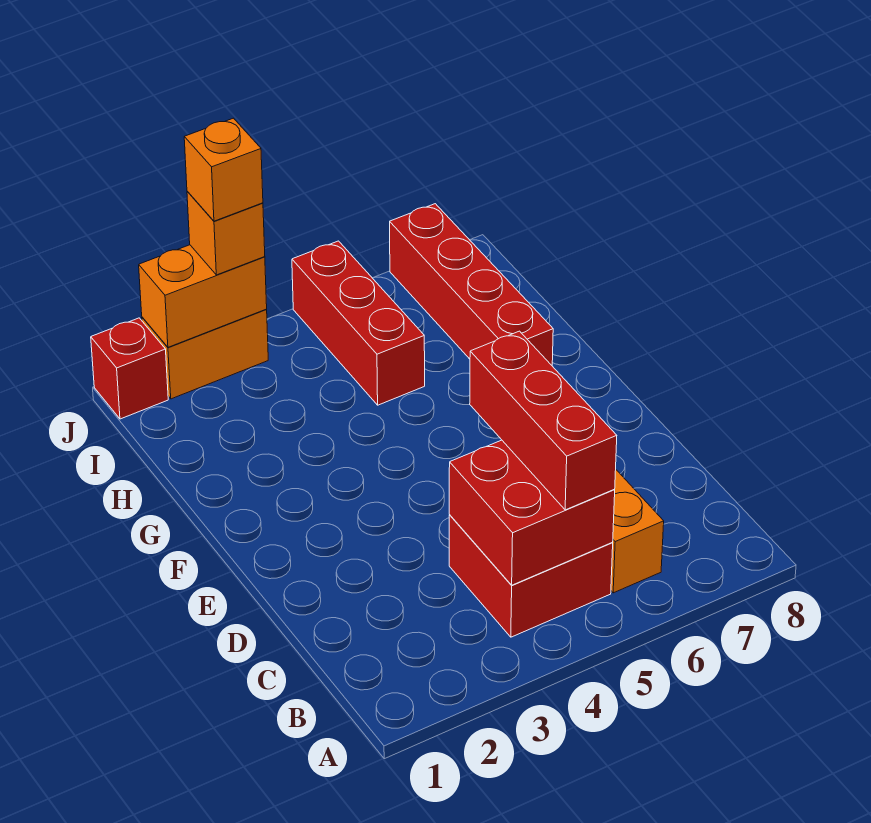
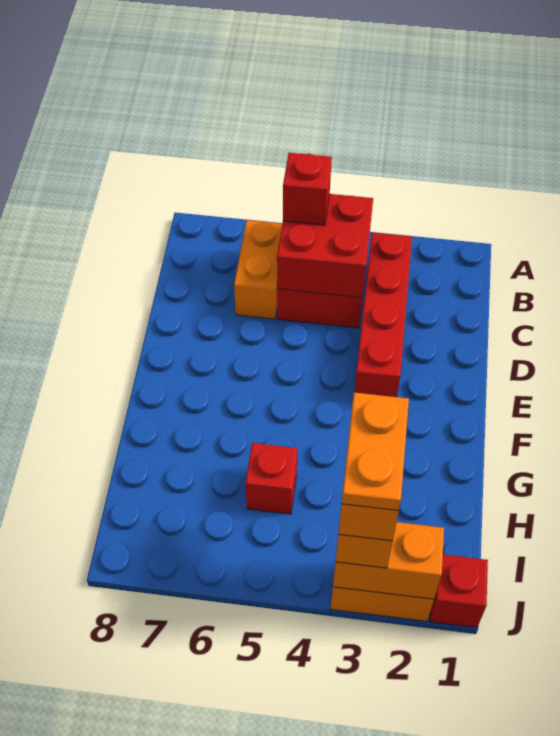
red brick B5:D5 level 3 -> red brick B5 level 3
red brick G7:J7 level 1 -> red brick B3:E3 level 1
red brick H5:J5 level 1 -> red brick H5 level 1
none -> orange plate I3:J3 level 5

